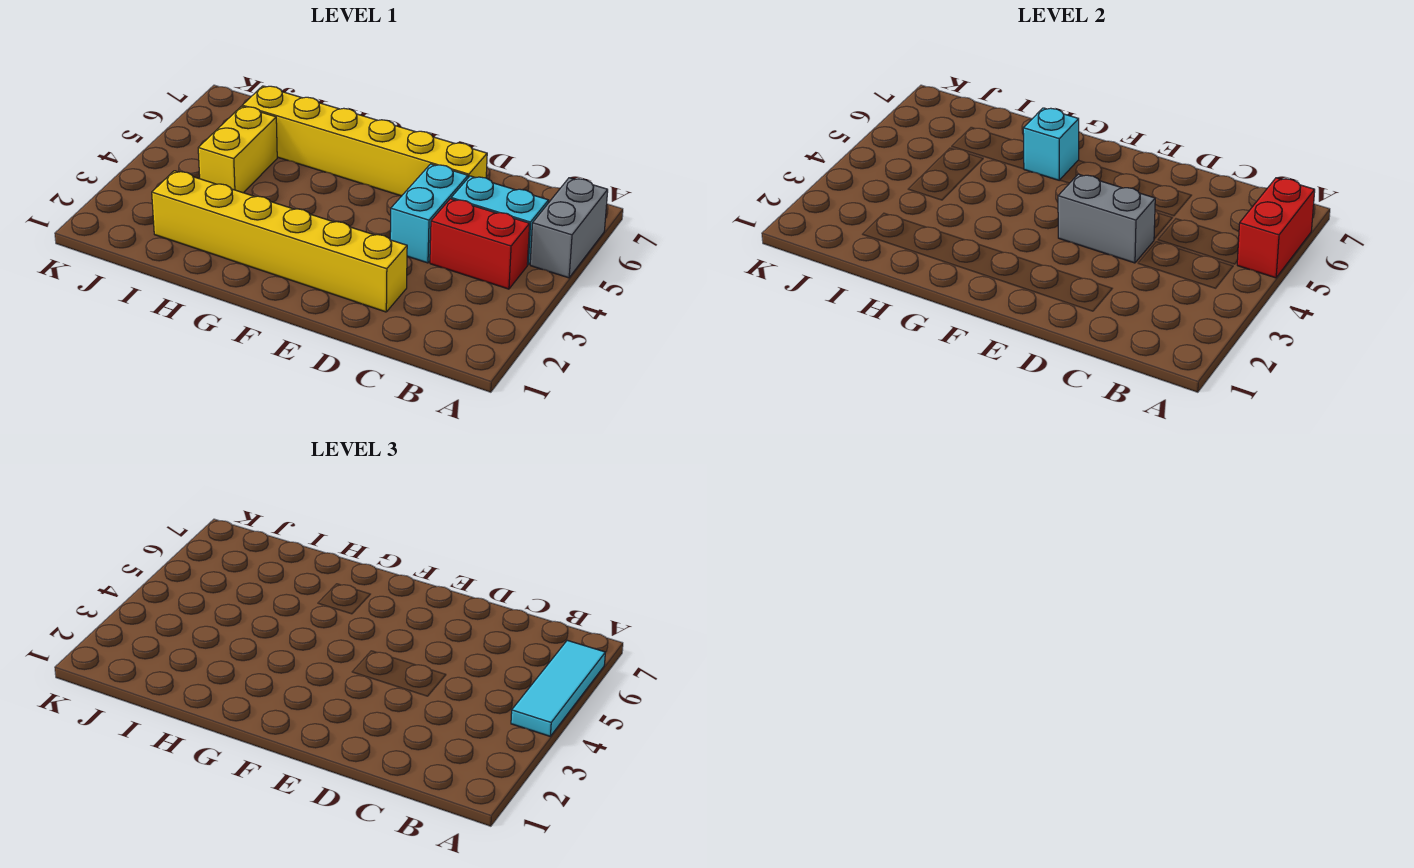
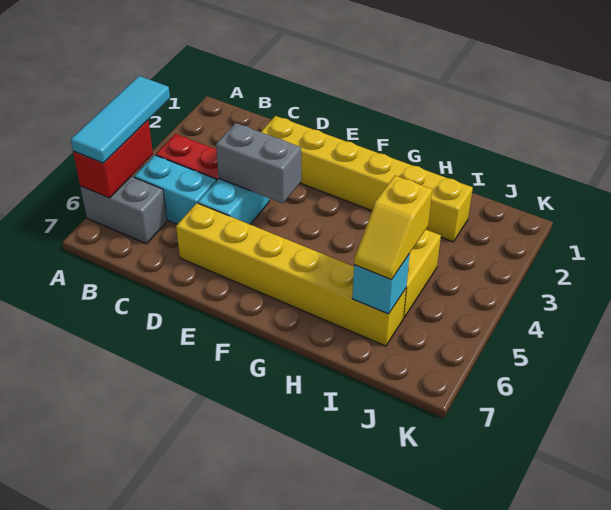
grey brick A5:A6 level 1 -> grey brick A6:B6 level 1
cyan brick G6 level 2 -> cyan brick I6 level 2
none -> yellow slope I5:I6 level 3 top 5

